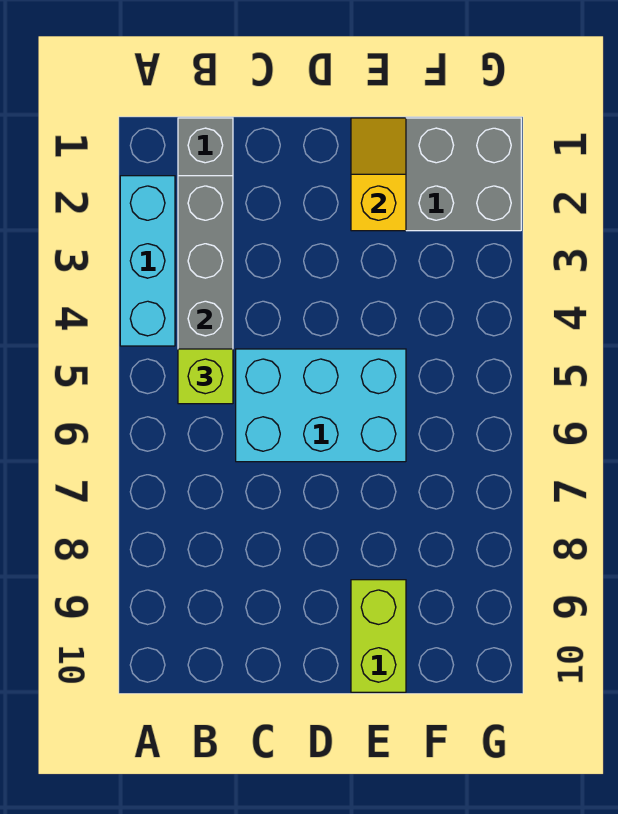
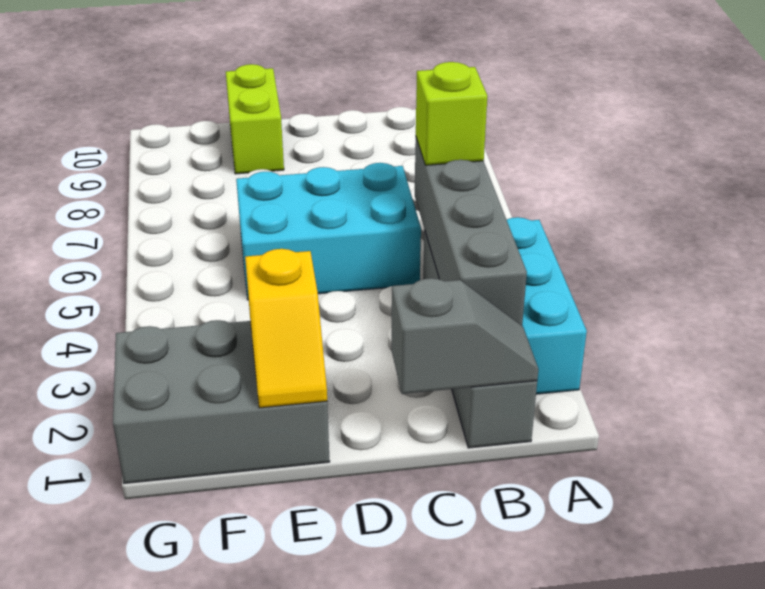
none -> grey slope B1:C1 level 2 top C

